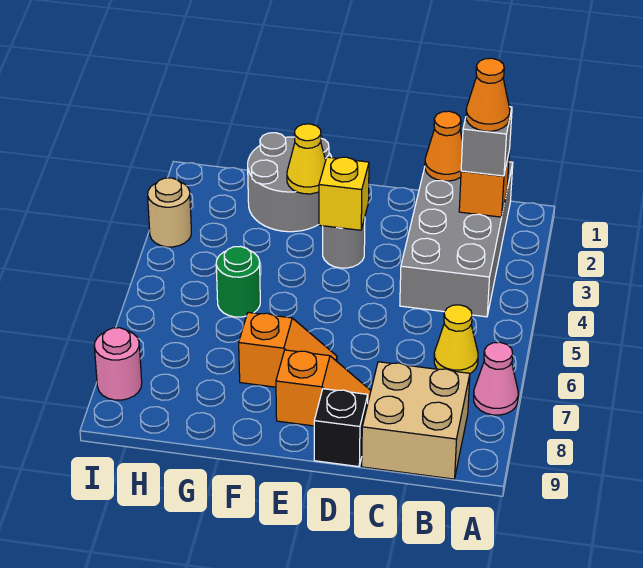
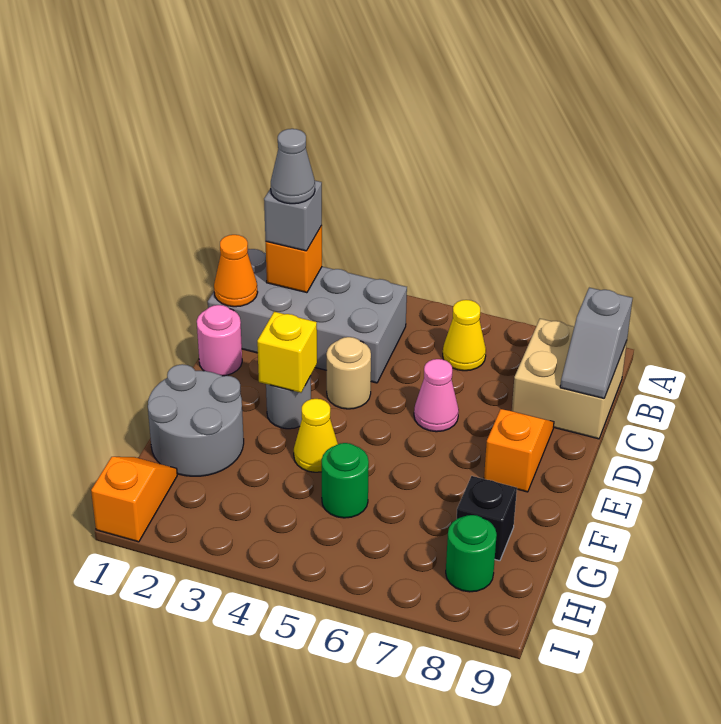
pink cone A7 level 1 -> pink cone D6 level 1
orange cone B2 level 4 -> grey cone B2 level 4
none -> grey slope B9:C9 level 2 top B
black brick D9 level 1 -> black brick G8 level 1
orange slope E7:F7 level 1 top F -> orange slope H1:I1 level 1 top I
yellow cone F2 level 2 -> yellow cone F4 level 1
none -> green round brick H8 level 1
tan round brick I3 level 1 -> tan round brick D4 level 1
pink round brick I8 level 1 -> pink round brick D1 level 1

